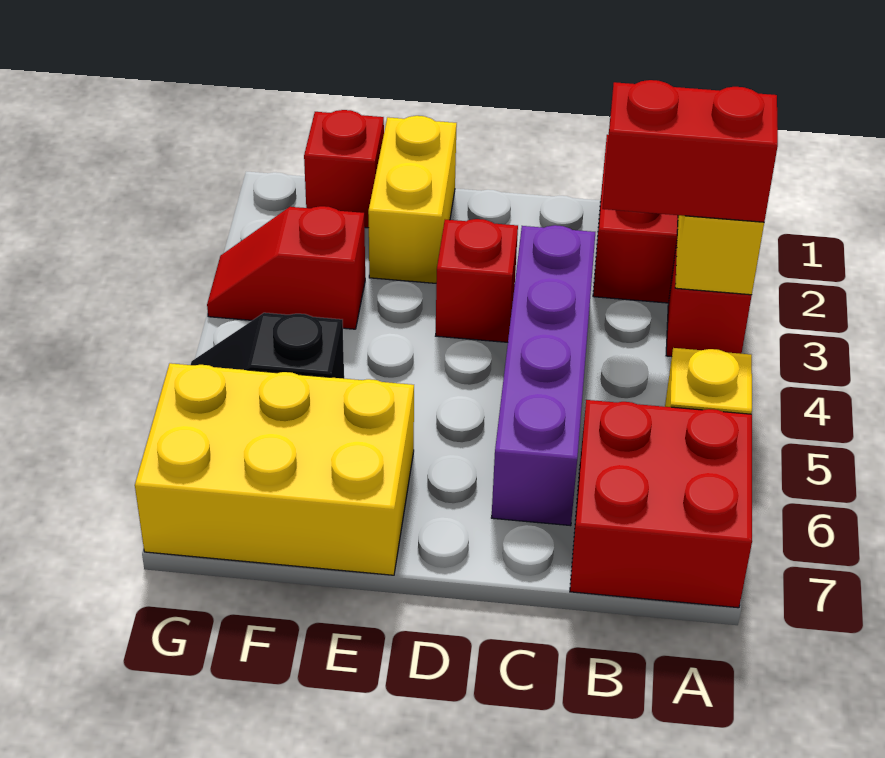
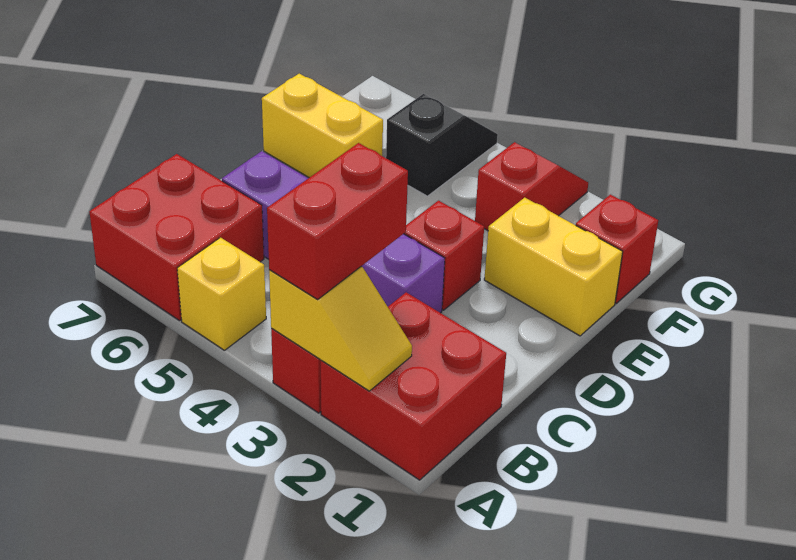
yellow brick E6:G7 level 1 -> yellow brick E6:E7 level 1

